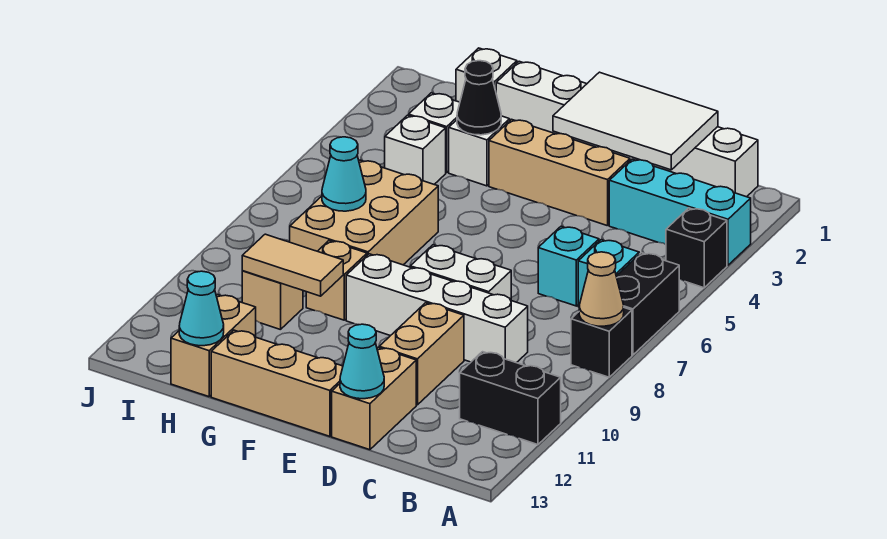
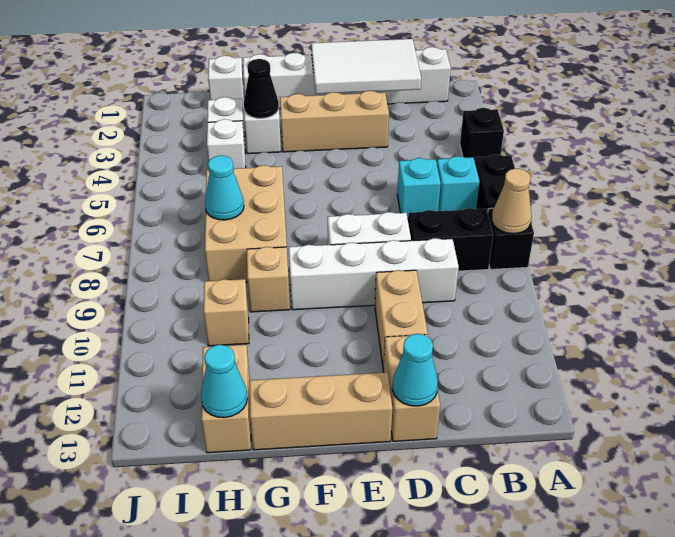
cyan brick A3:C3 level 1 -> none
black brick A11:B11 level 1 -> black brick B8:C8 level 1
tan tile G10:H10 level 2 -> none

